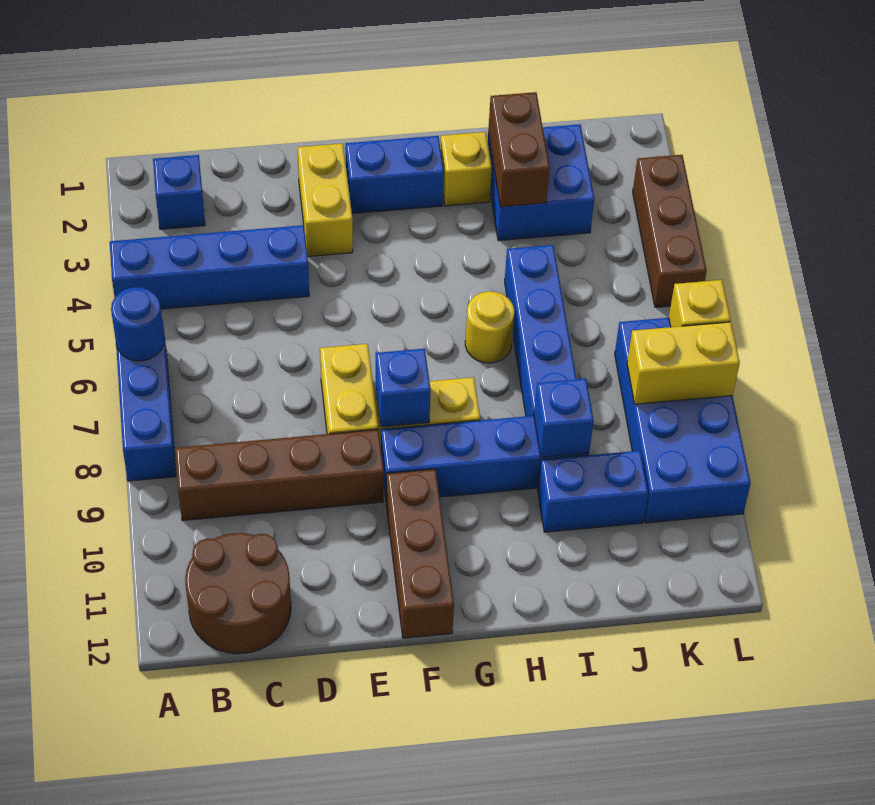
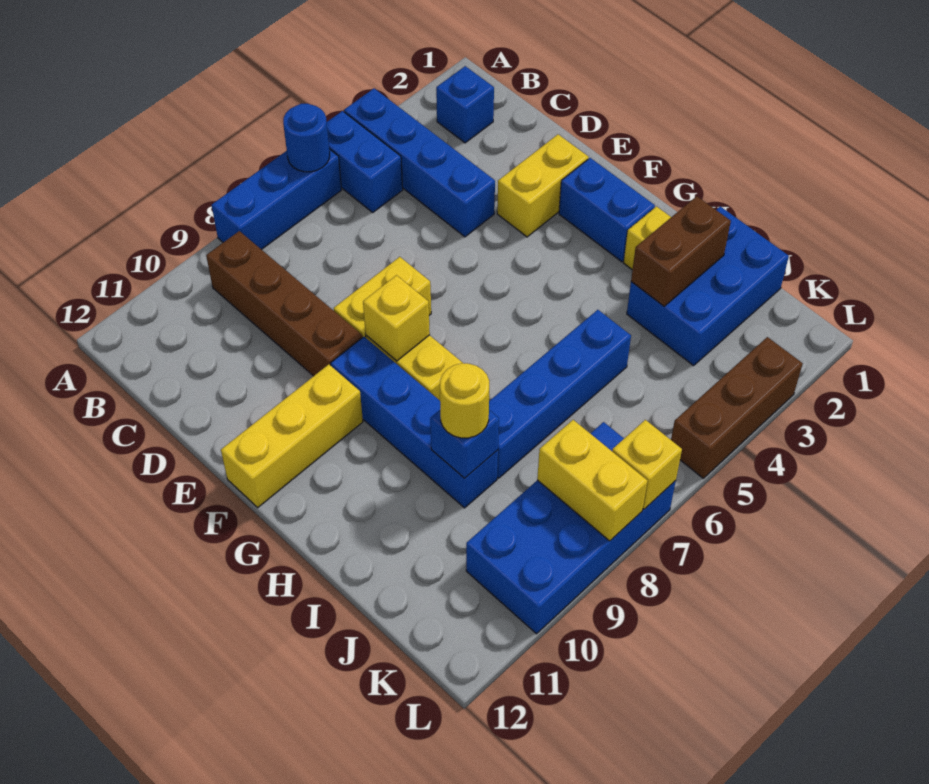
brown round brick B11:C12 level 1 -> none
blue brick F8 level 2 -> yellow brick F8 level 2
brown brick F10:F12 level 1 -> yellow brick F10:F12 level 1
yellow round brick H6 level 1 -> yellow round brick I9 level 3
blue brick I2:J3 level 1 -> blue brick I1:J3 level 1
blue brick I10:J10 level 1 -> blue brick A5:B5 level 1

